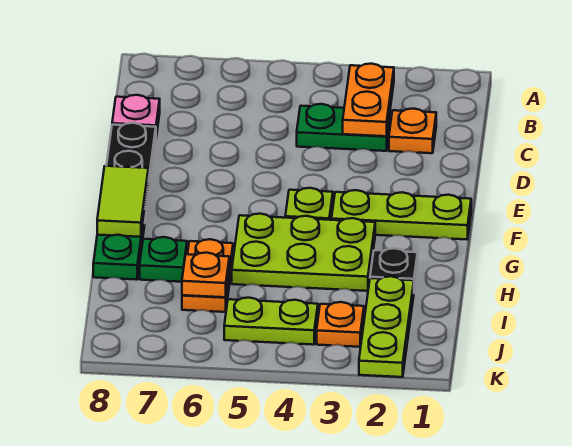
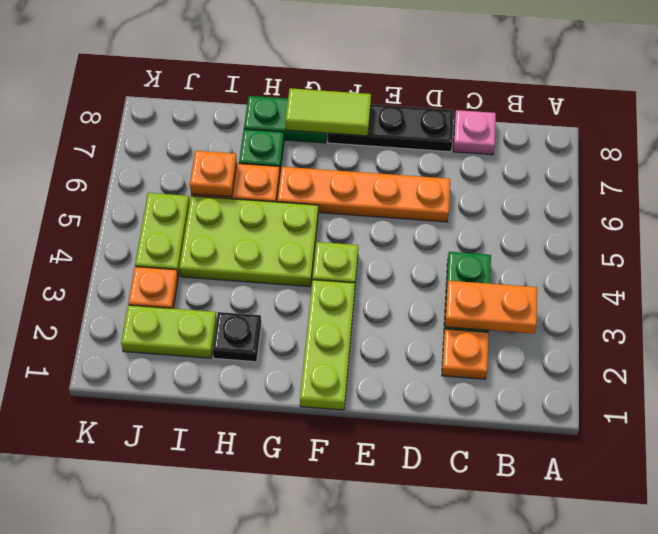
none -> orange plate D6:G6 level 1
lime plate G3:H5 level 1 -> lime plate G4:I5 level 1
lime plate I2:K2 level 1 -> lime plate I2:J2 level 1

